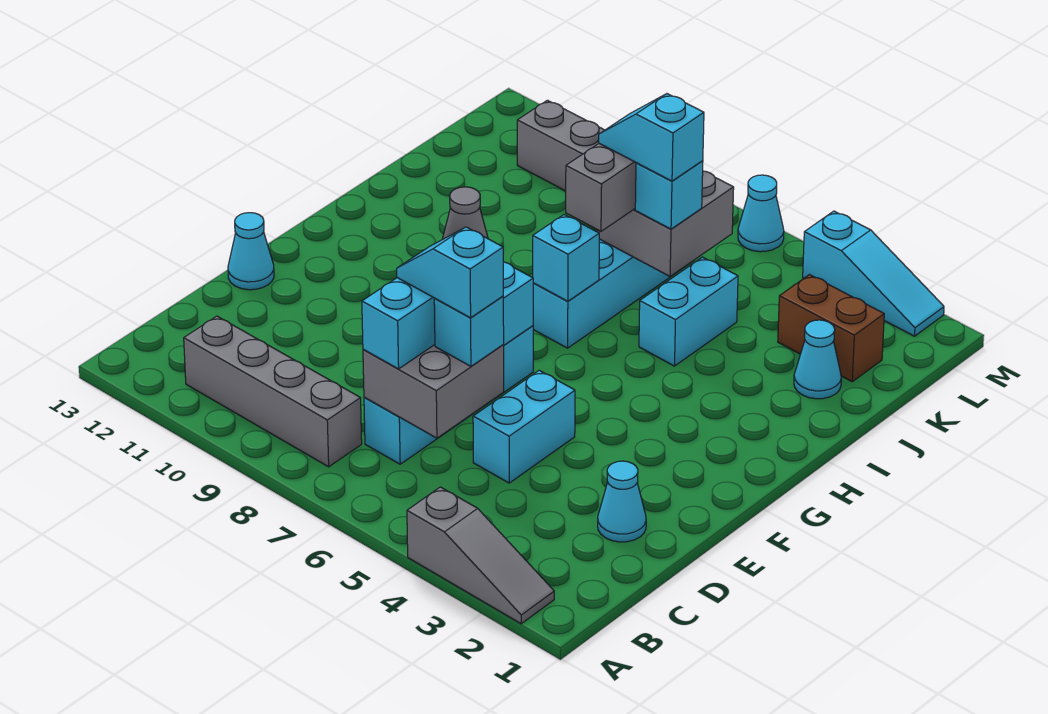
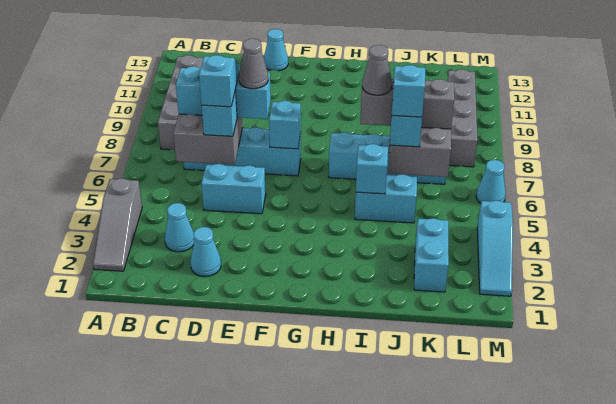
cyan brick H7 level 2 -> cyan brick I5 level 2
none -> grey cone I7 level 4
cyan cone J2 level 1 -> cyan cone C3 level 1
brown brick K2:K3 level 1 -> cyan brick K2:K3 level 1

